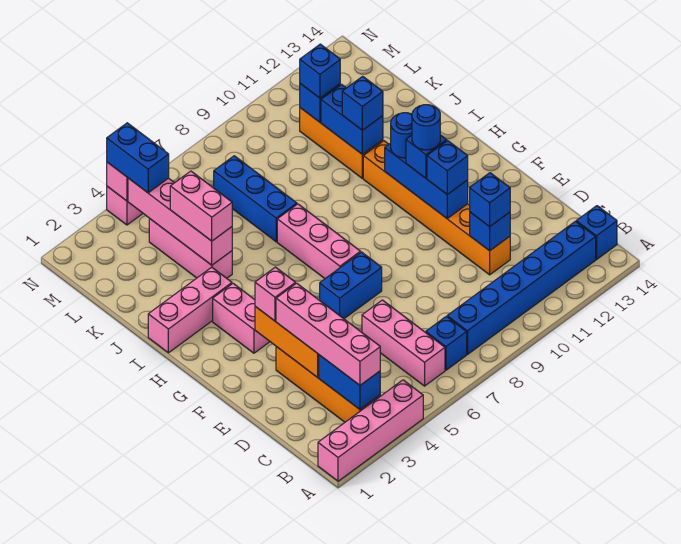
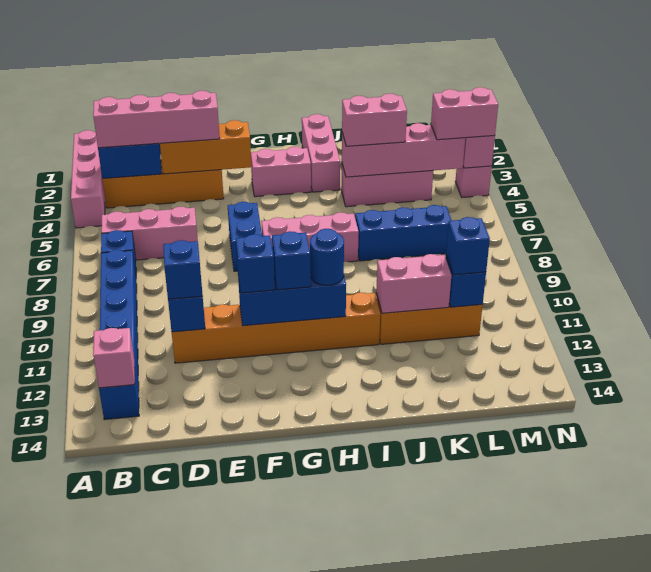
blue brick B14 level 1 -> none
pink brick F3 level 3 -> pink brick B13 level 2
blue round brick G11 level 4 -> none
blue brick J11:K11 level 2 -> pink brick J11:K11 level 2
blue brick J11 level 3 -> none
blue brick M4:N4 level 3 -> pink brick M4:N4 level 3

